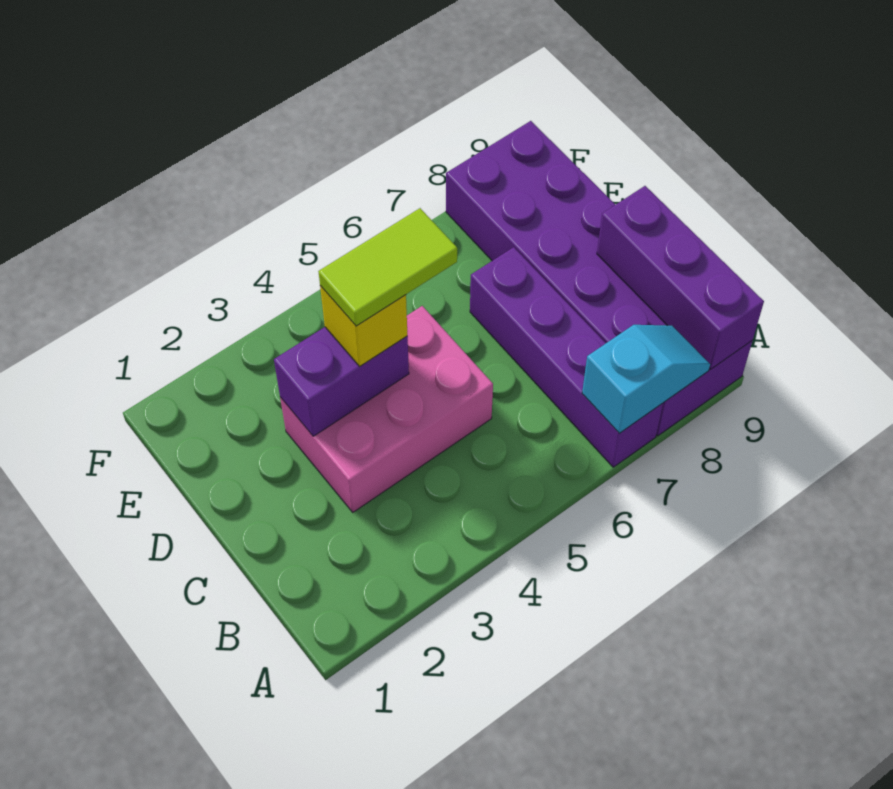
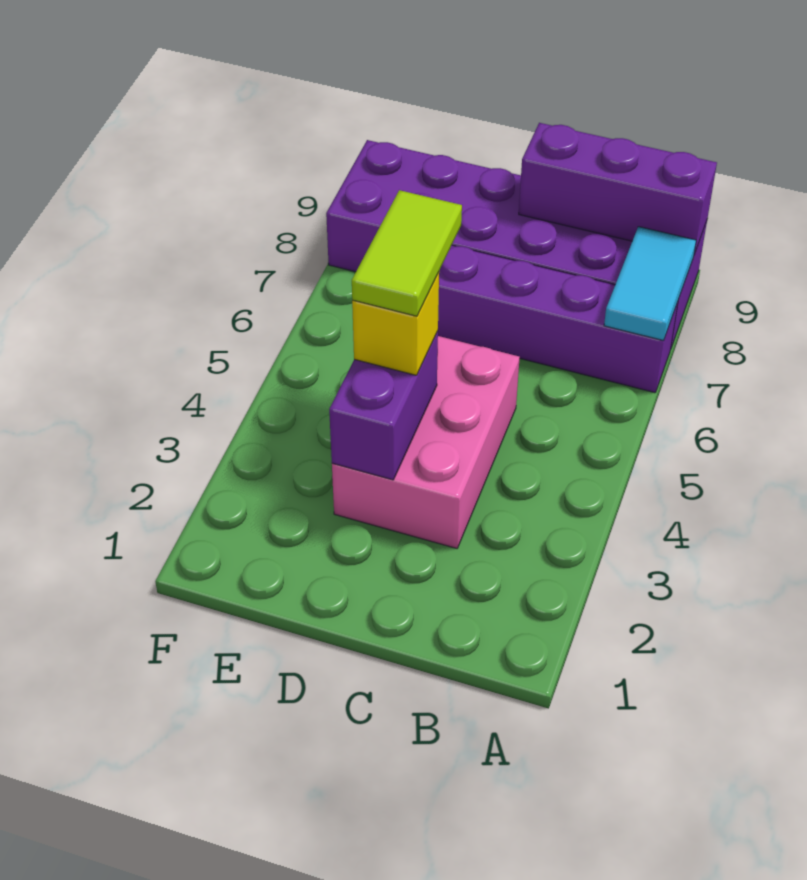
cyan slope A7:A8 level 2 top 7 -> cyan tile A7:A8 level 2

